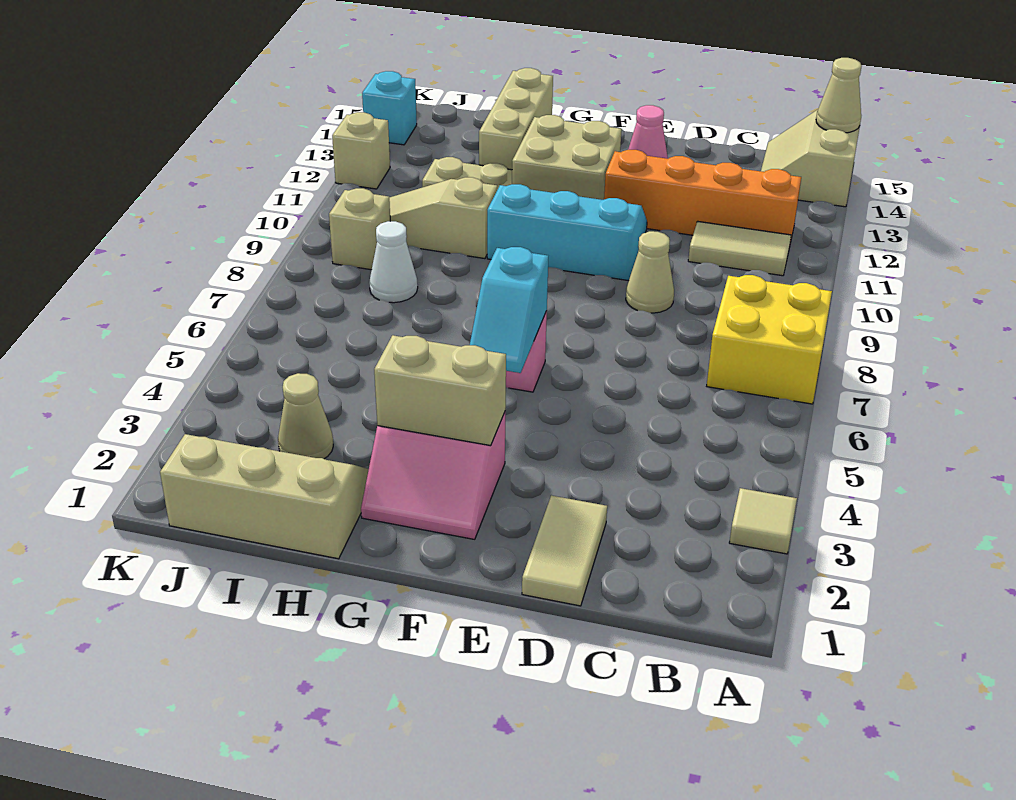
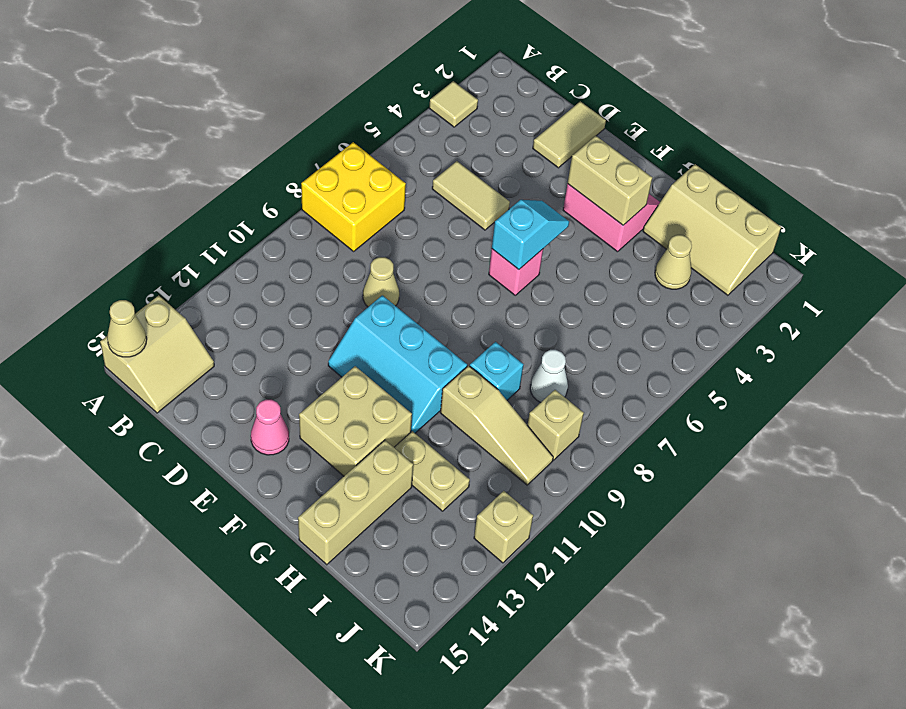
tan tile B11:C11 level 1 -> tan tile C5:D5 level 1
orange brick B12:E12 level 1 -> none
cyan brick K14 level 1 -> cyan brick H9 level 1

